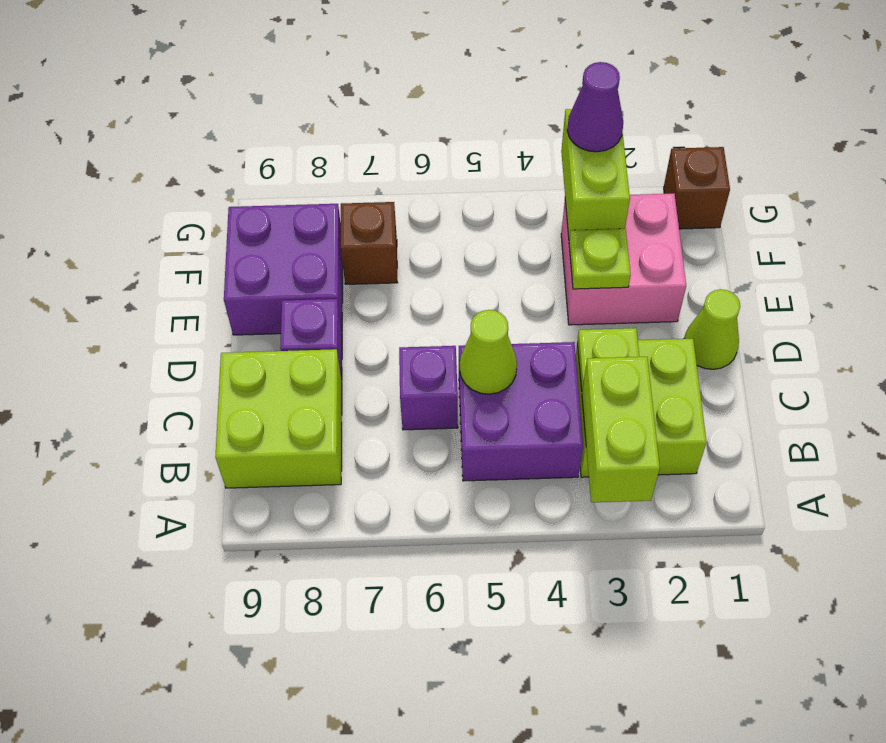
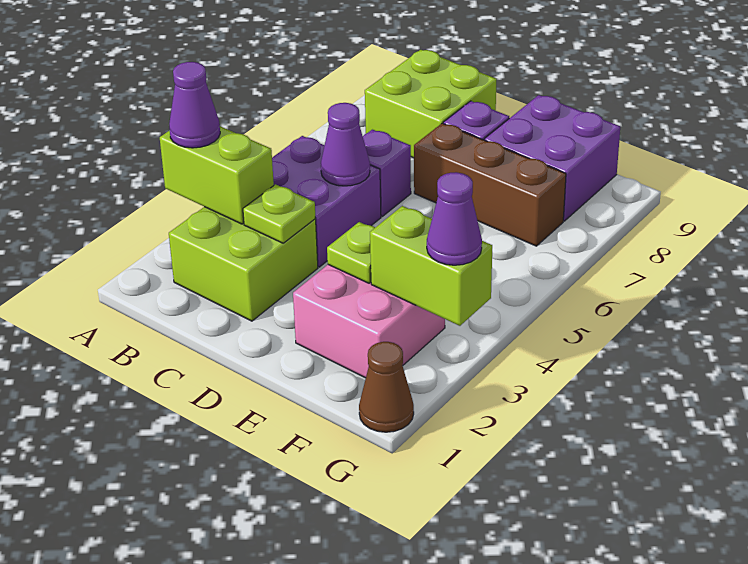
none -> purple cone A3 level 3
lime cone C5 level 2 -> purple cone C5 level 2
lime cone D1 level 1 -> none
brown brick F7 level 1 -> brown brick D7:F7 level 1
brown brick G1 level 1 -> brown cone G1 level 1

